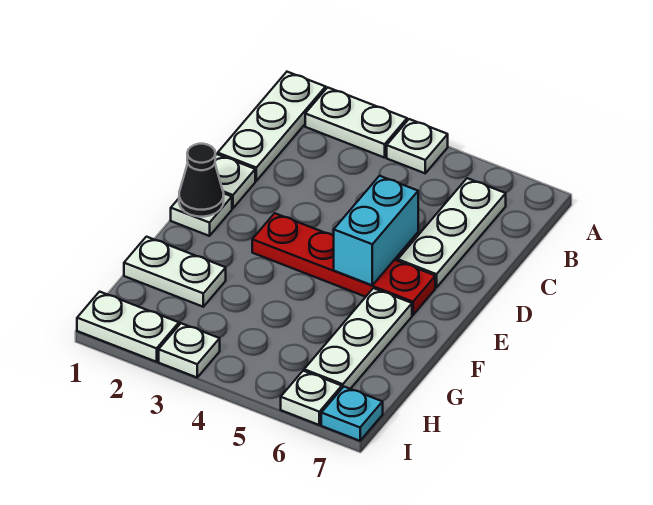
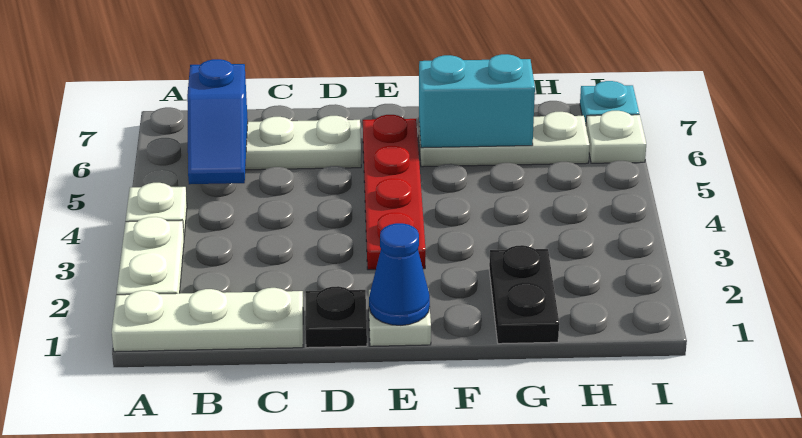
none -> blue slope B5:B6 level 2 top 6
white plate D1 level 1 -> black plate D1 level 1
cyan brick D5:E5 level 2 -> cyan brick F6:G6 level 2
black cone E1 level 2 -> blue cone E1 level 2
white plate G1:G2 level 1 -> black plate G1:G2 level 1
white plate I1:I2 level 1 -> none
white plate I3 level 1 -> none

